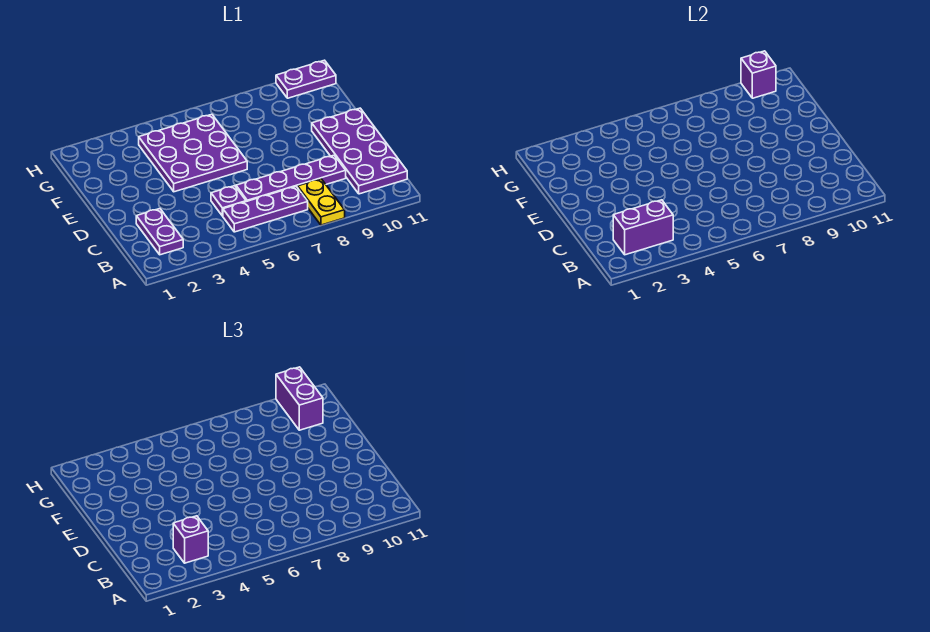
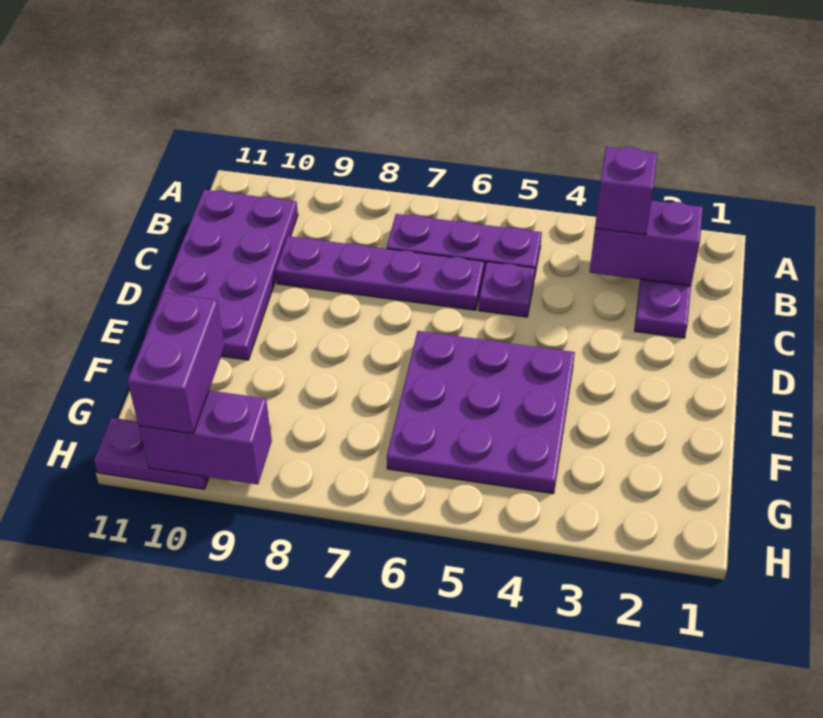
yellow plate A8:B8 level 1 -> none
purple brick H10 level 2 -> purple brick H9:H10 level 2

